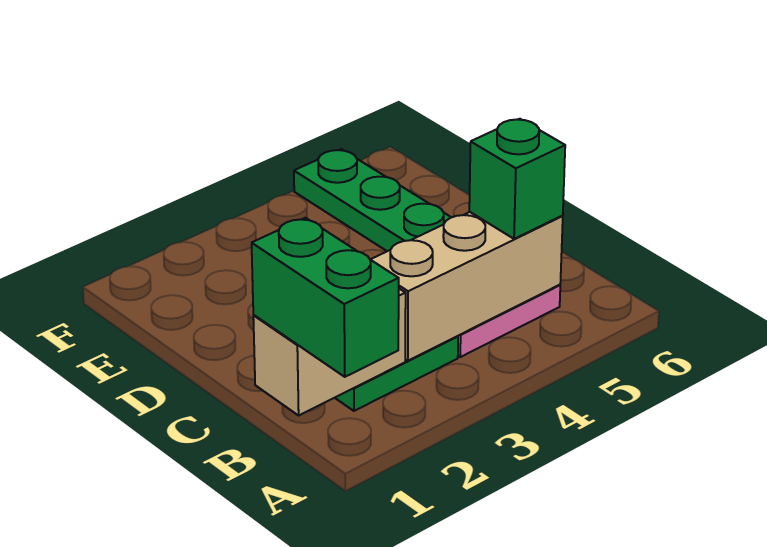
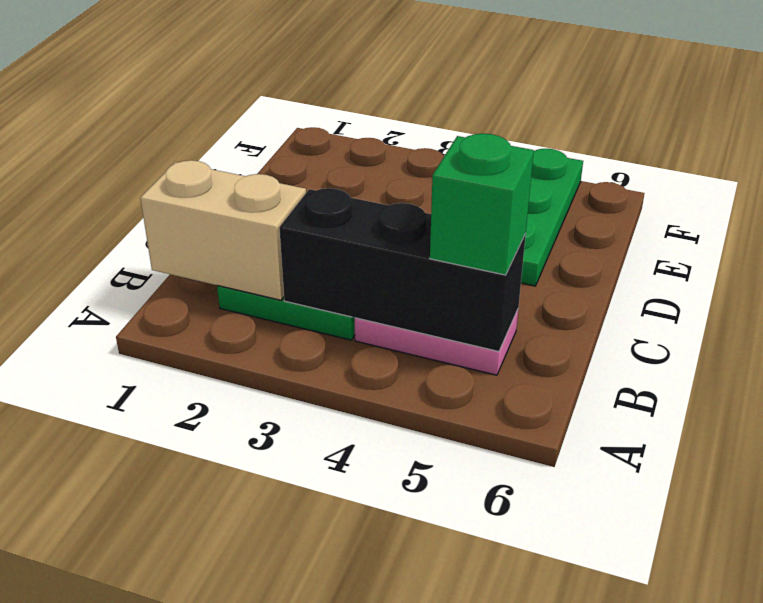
green brick A1:B1 level 3 -> none
tan brick B3:B5 level 2 -> black brick B3:B5 level 2

